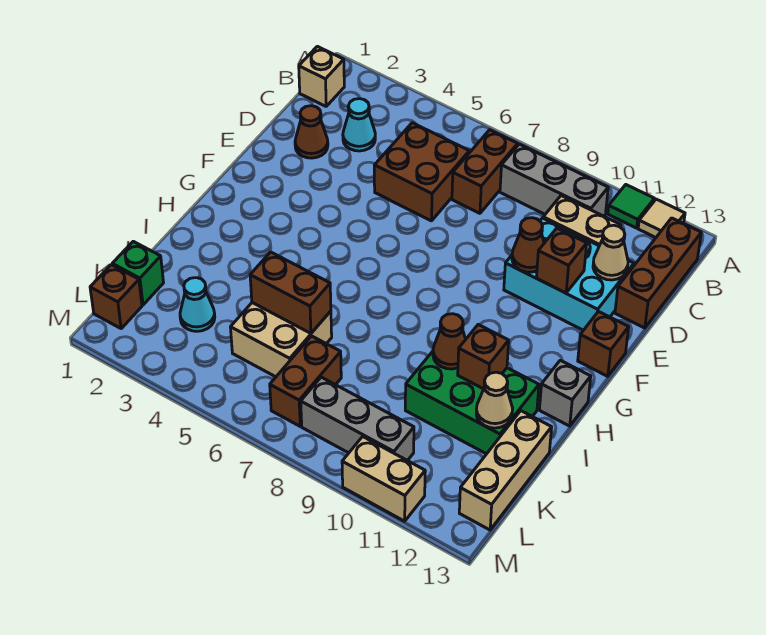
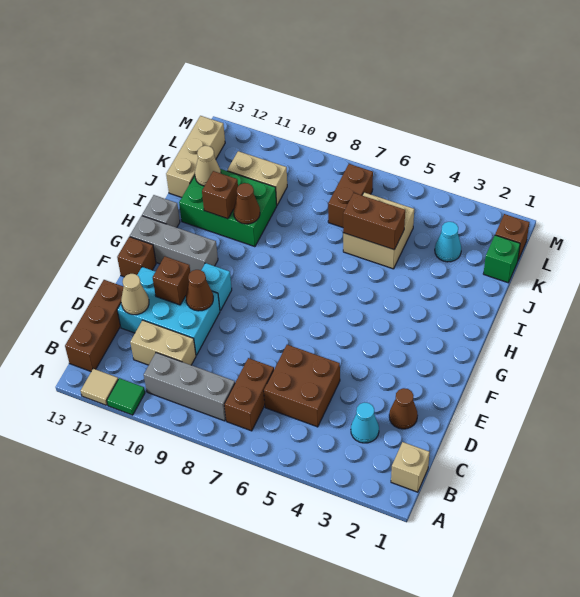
none -> cyan brick F10 level 1
grey brick L8:L10 level 1 -> grey brick G11:G13 level 1
tan brick M10:M11 level 1 -> tan brick K10:K11 level 1

